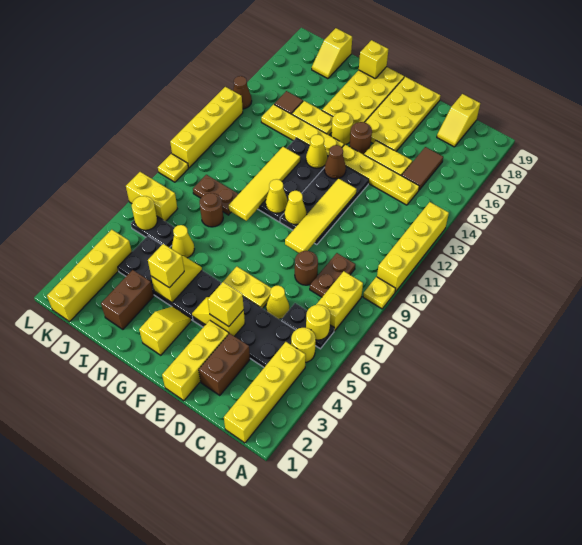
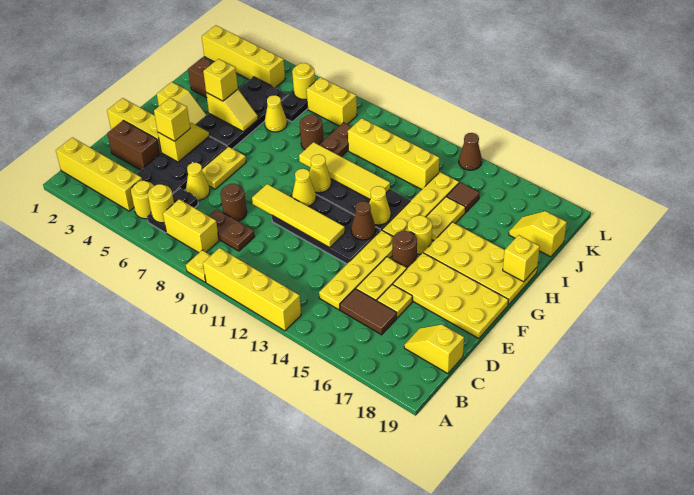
yellow brick K7:L7 level 1 -> yellow brick K7:K8 level 1
yellow plate L9 level 1 -> yellow plate D16 level 1
yellow brick L10:L13 level 1 -> yellow brick J10:J13 level 1

